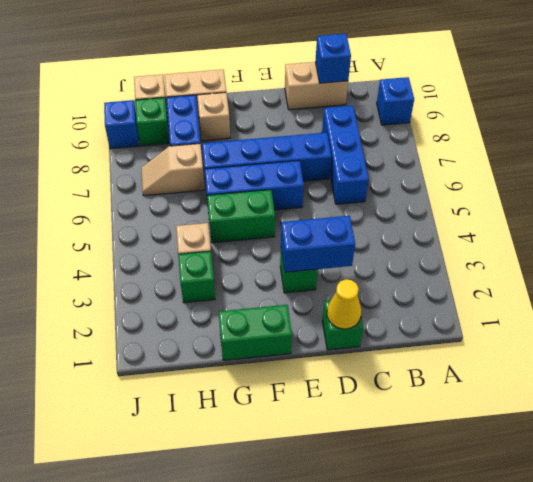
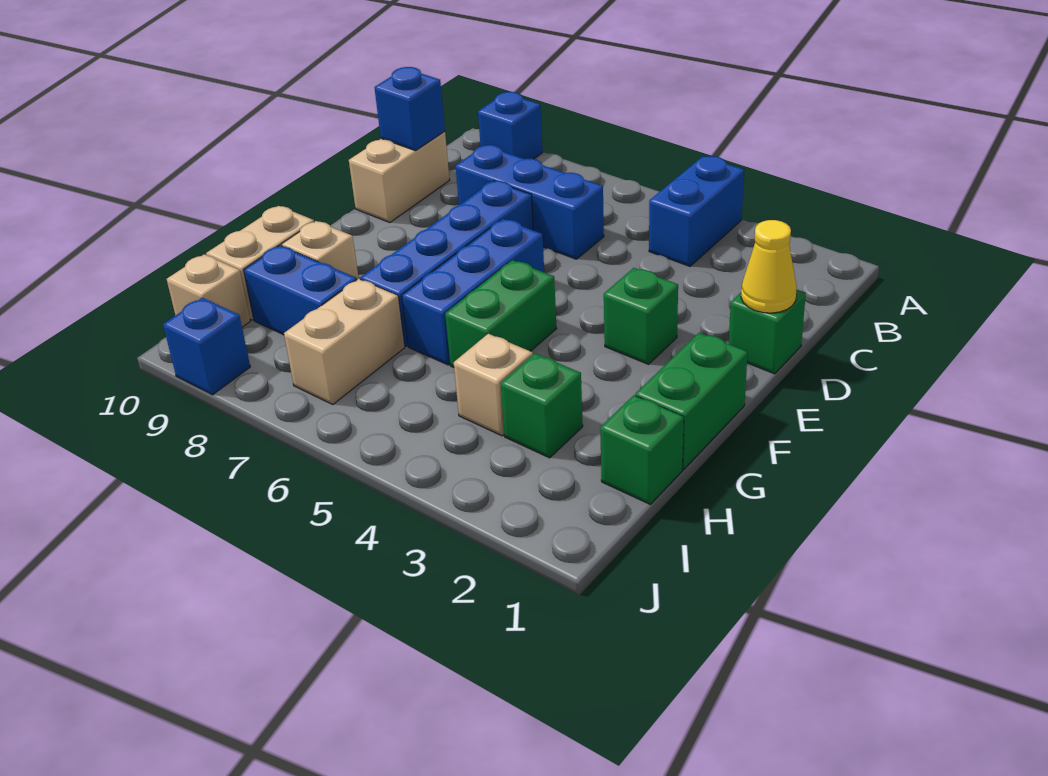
blue brick D3:E3 level 2 -> blue brick A4:B4 level 1
tan slope H7:I7 level 1 top H -> tan brick H7:I7 level 1
green brick I9 level 1 -> green brick H1 level 1

